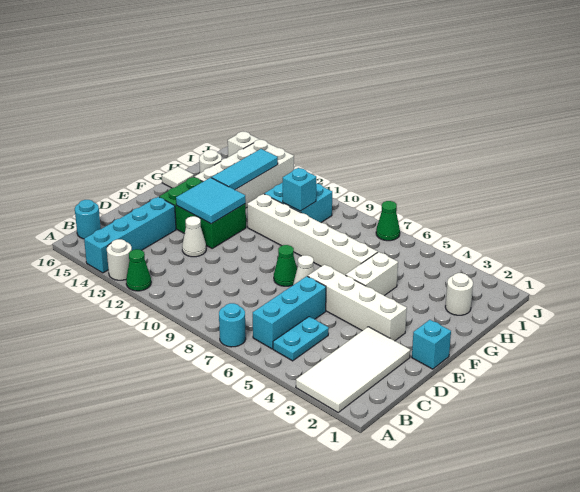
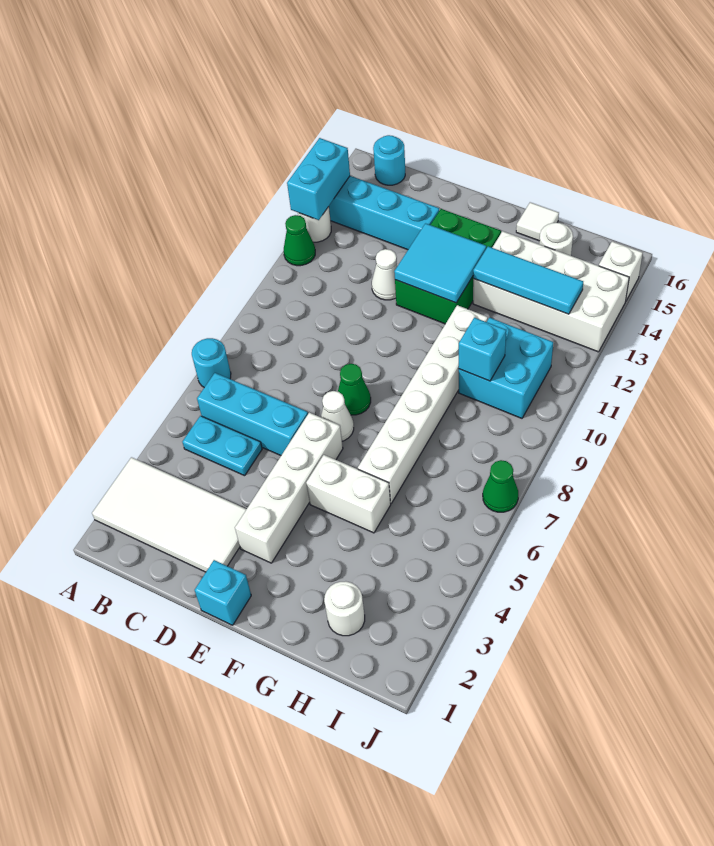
none -> cyan brick A13:A14 level 2

